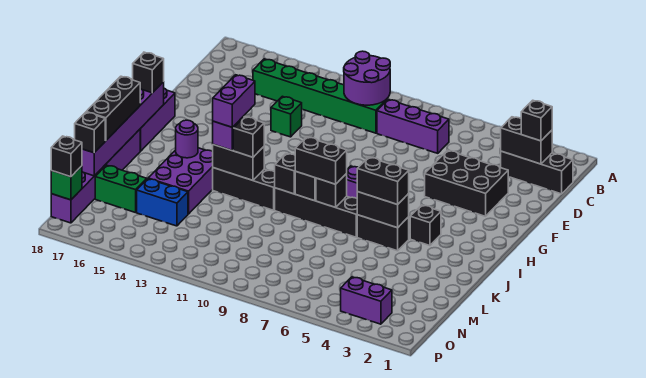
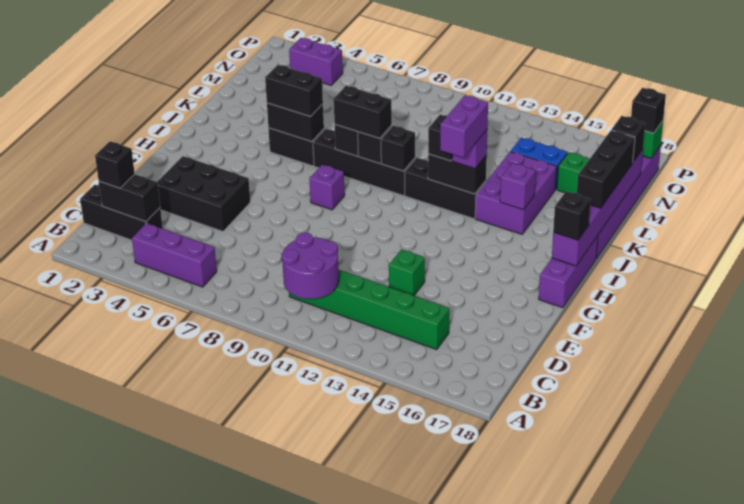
purple brick C7:C9 level 1 -> purple brick B4:B6 level 1
black brick I4 level 1 -> none
purple round brick J15 level 2 -> purple brick J15 level 2

